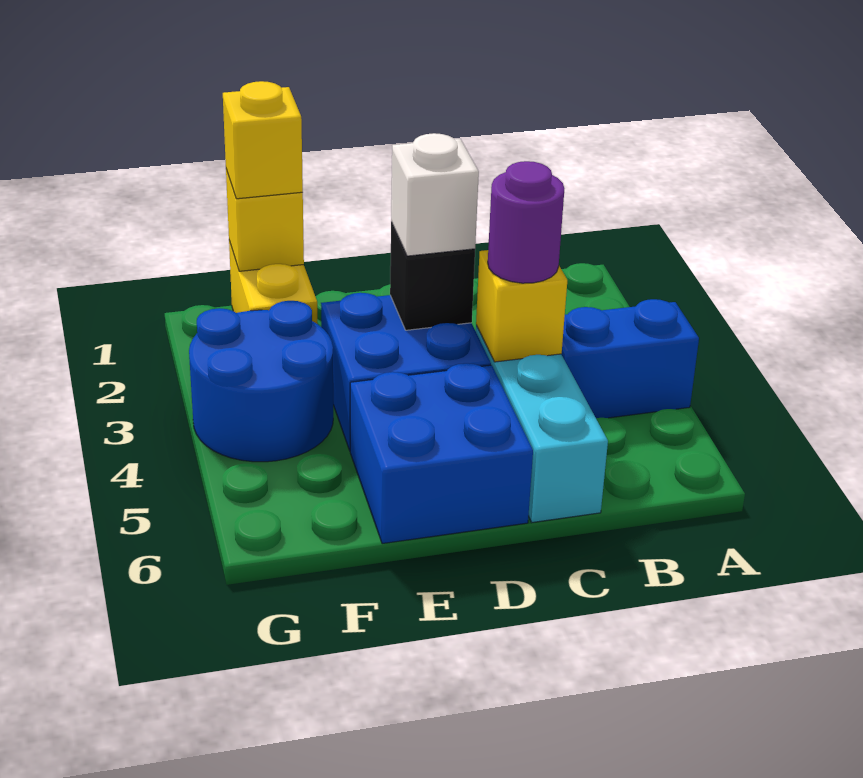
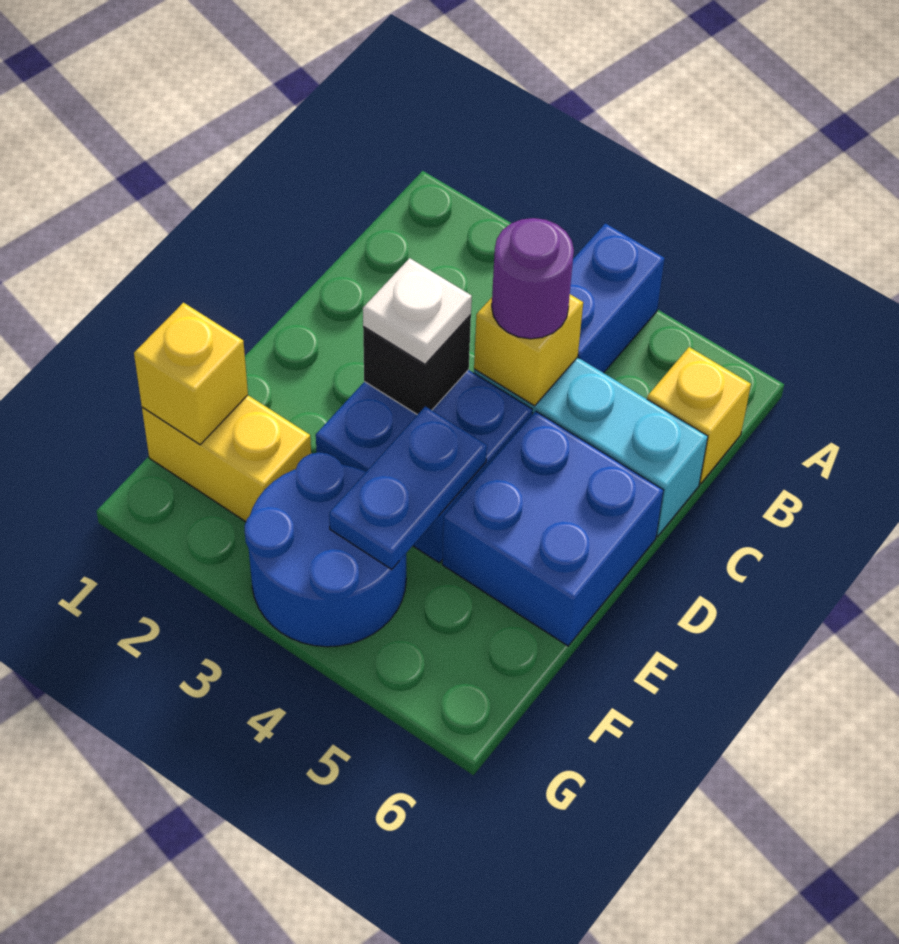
white brick D3 level 3 -> white plate D3 level 3
none -> blue plate E4:F4 level 2
yellow brick F1 level 3 -> yellow brick B6 level 1

